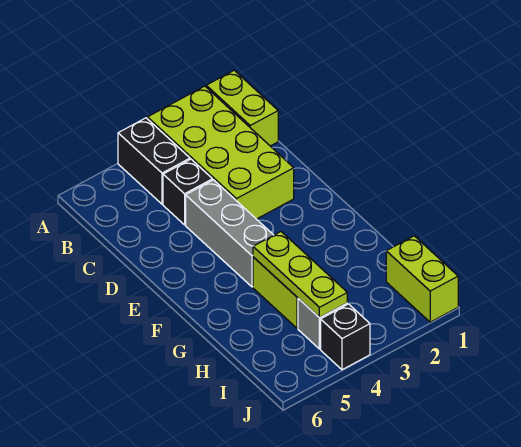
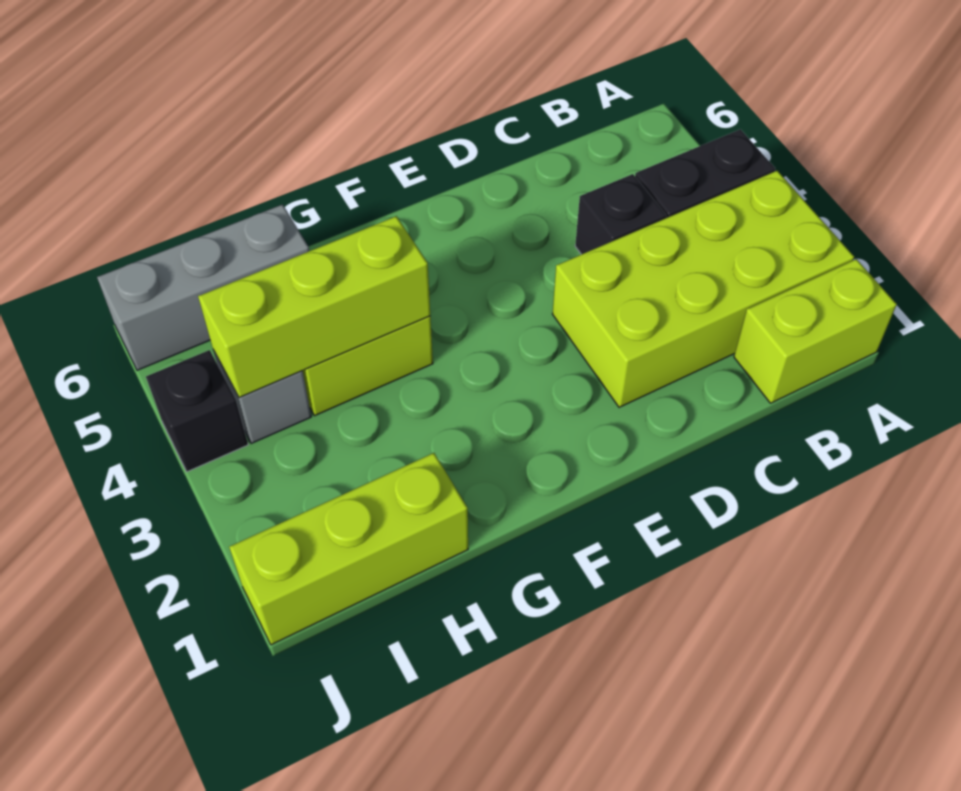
grey brick D4:F4 level 1 -> grey brick H6:J6 level 1
lime plate G4:I4 level 2 -> lime brick G4:I4 level 2
lime brick I1:J1 level 1 -> lime brick H1:J1 level 1

